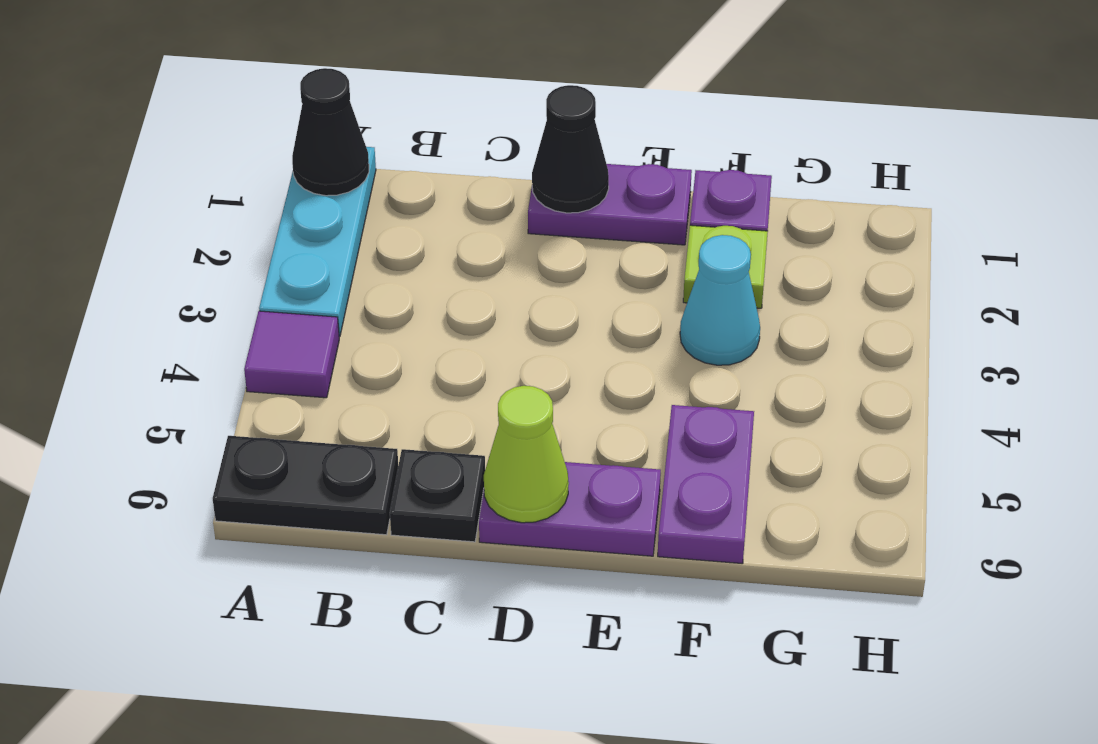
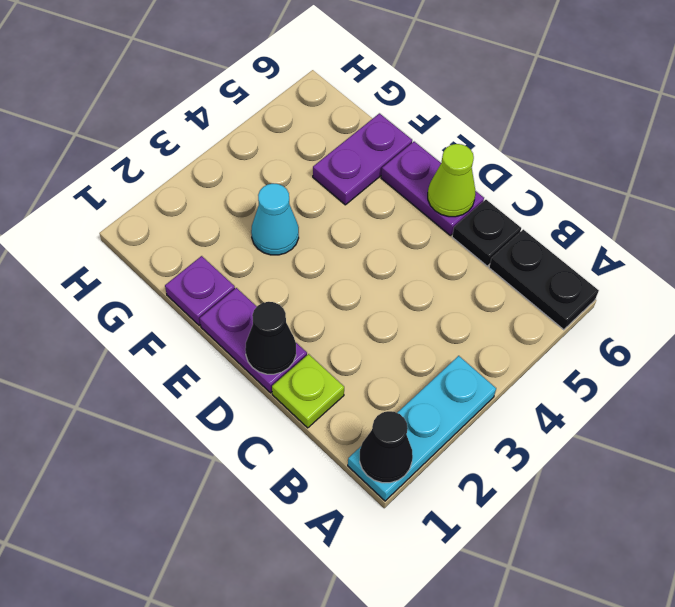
purple tile A4 level 1 -> none
lime plate F2 level 1 -> lime plate C1 level 1

